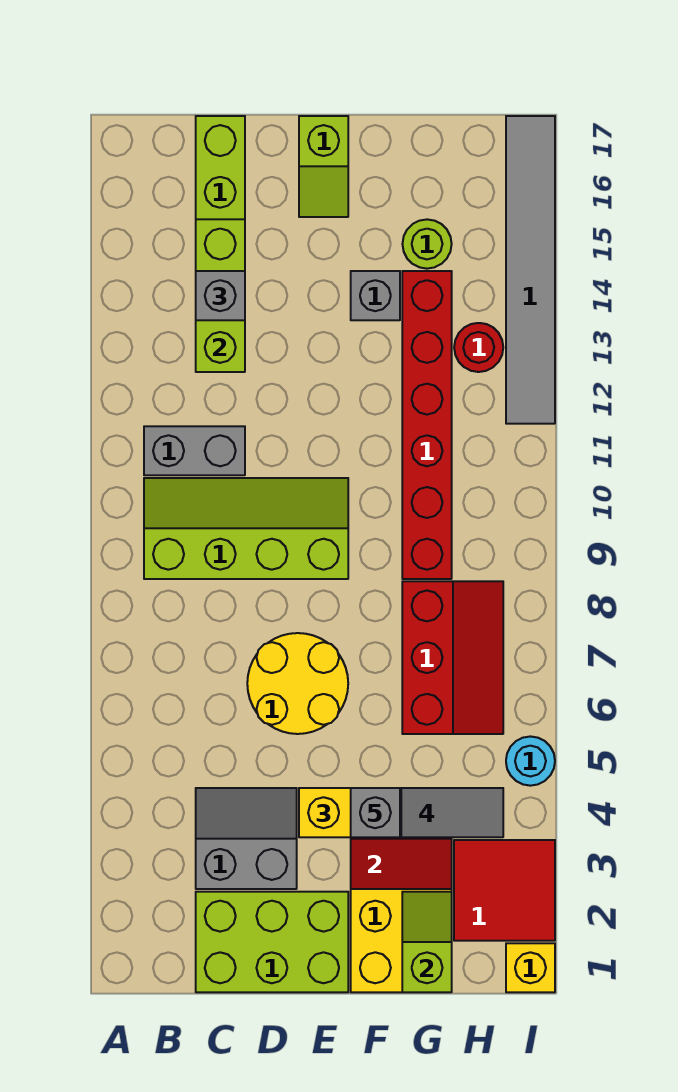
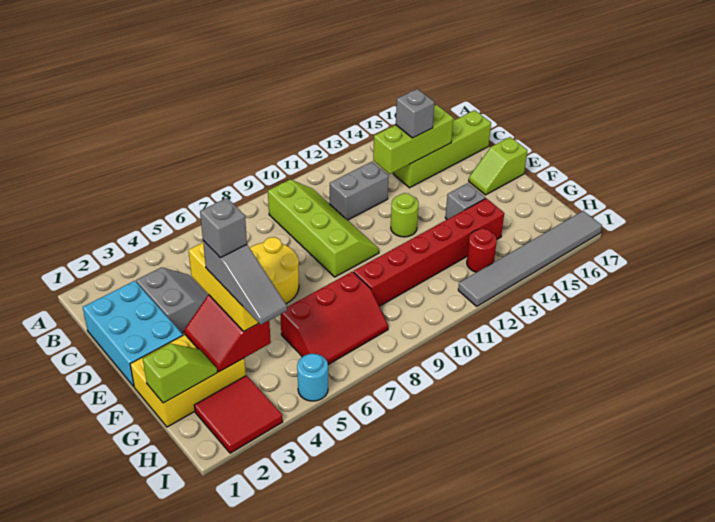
grey brick B11:C11 level 1 -> grey brick C11:C12 level 1
lime brick C1:E2 level 1 -> cyan brick C1:E2 level 1
lime round brick G15 level 1 -> lime round brick E12 level 1
yellow brick I1 level 1 -> none

